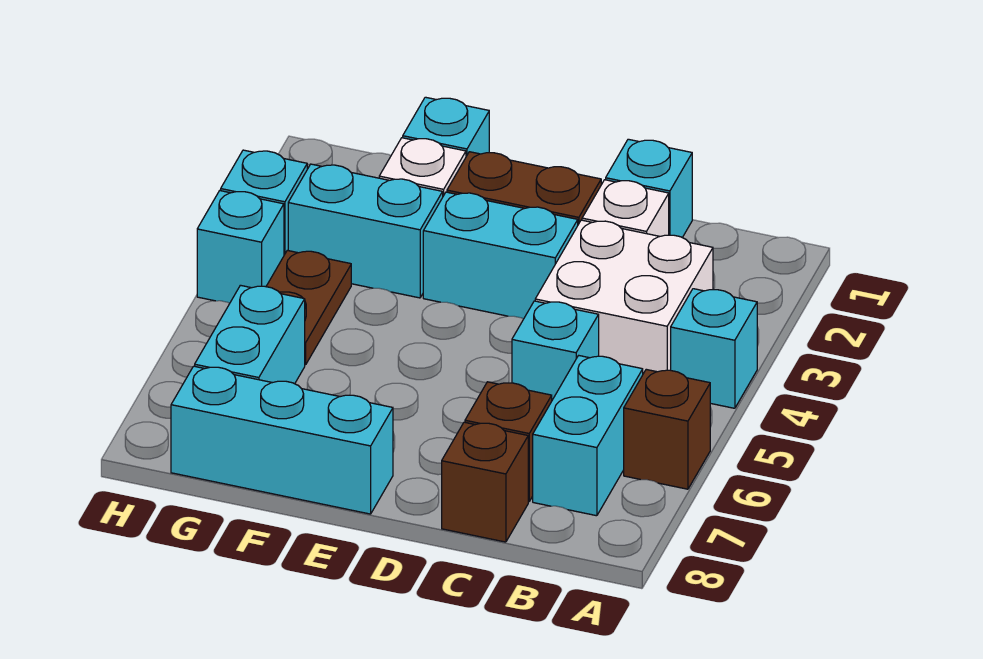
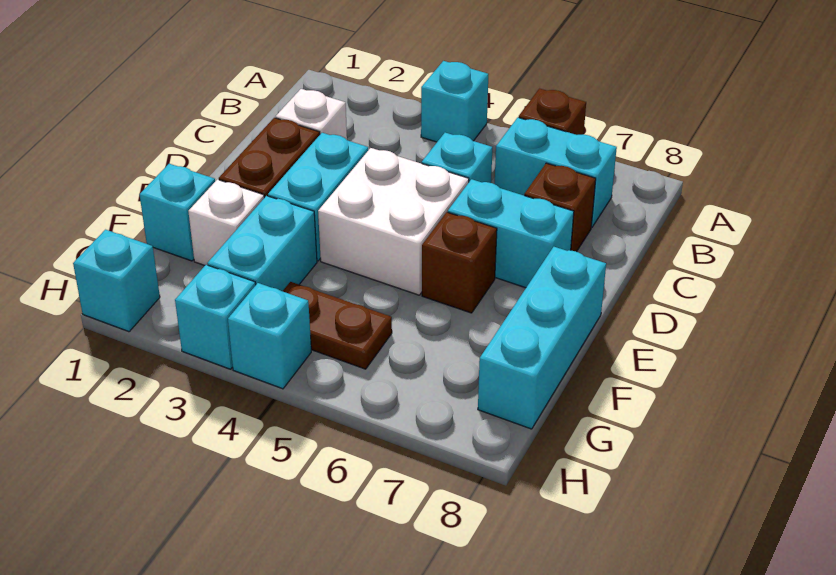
white brick B3:C4 level 1 -> white brick D4:E5 level 1
cyan brick C1 level 1 -> cyan brick H1 level 1
brown brick C8 level 1 -> brown brick E6 level 1
cyan brick G6:G7 level 1 -> cyan brick D6:D7 level 1

